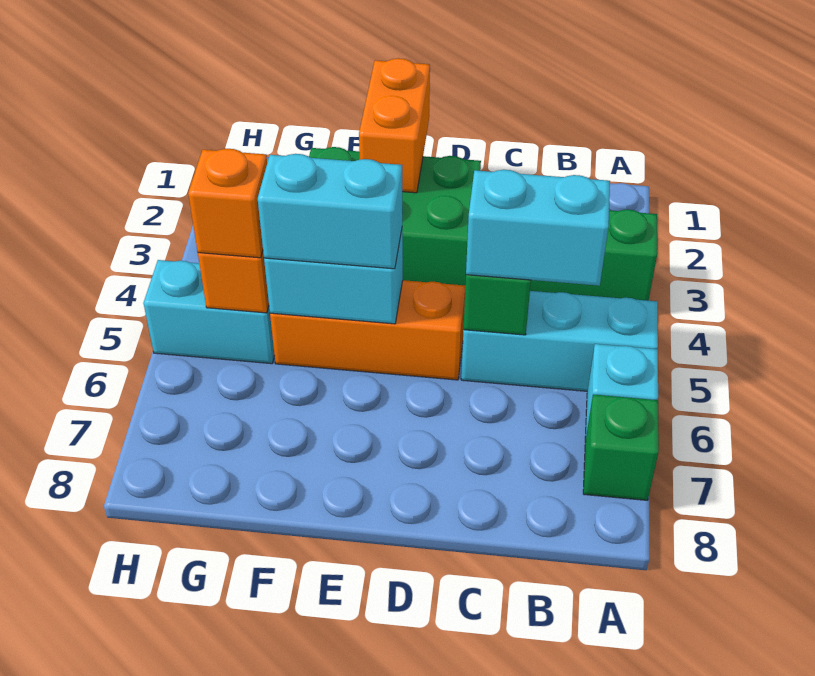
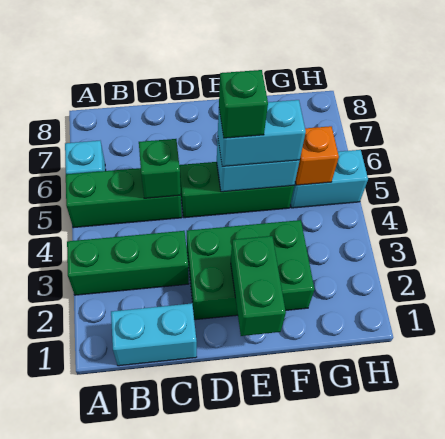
cyan brick A5:C5 level 1 -> green brick A5:C5 level 1
green brick A7 level 1 -> green brick E5 level 4
cyan brick B5:C5 level 3 -> cyan brick B1:C1 level 1
orange brick D5:F5 level 1 -> green brick D5:F5 level 1
orange brick E1:E2 level 2 -> green brick E1:E2 level 2
orange brick G5 level 3 -> none

